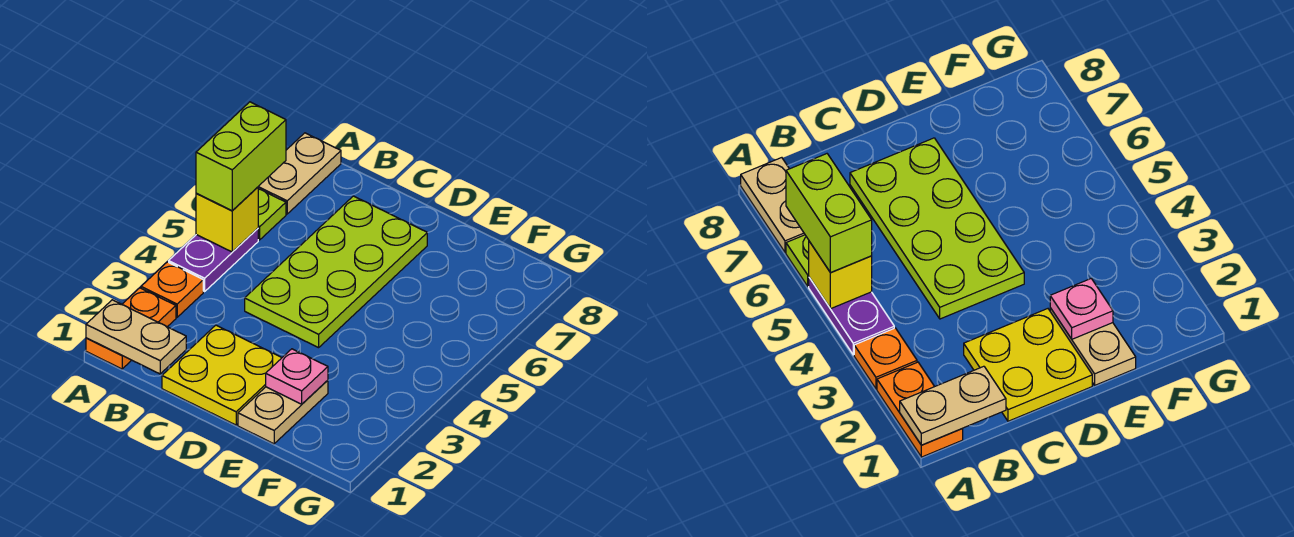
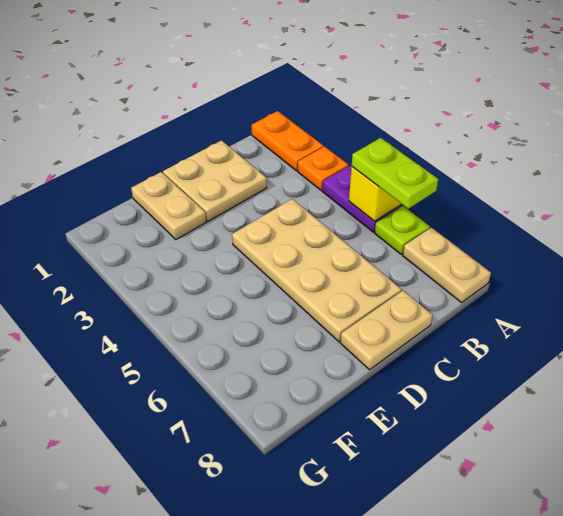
tan plate A1:B1 level 2 -> tan plate C8:D8 level 1
lime brick A5:A6 level 3 -> lime plate A5:A6 level 3
yellow plate C1:D2 level 1 -> tan plate C1:D2 level 1
lime plate C4:D7 level 1 -> tan plate C4:D7 level 1
pink plate E2 level 2 -> none

